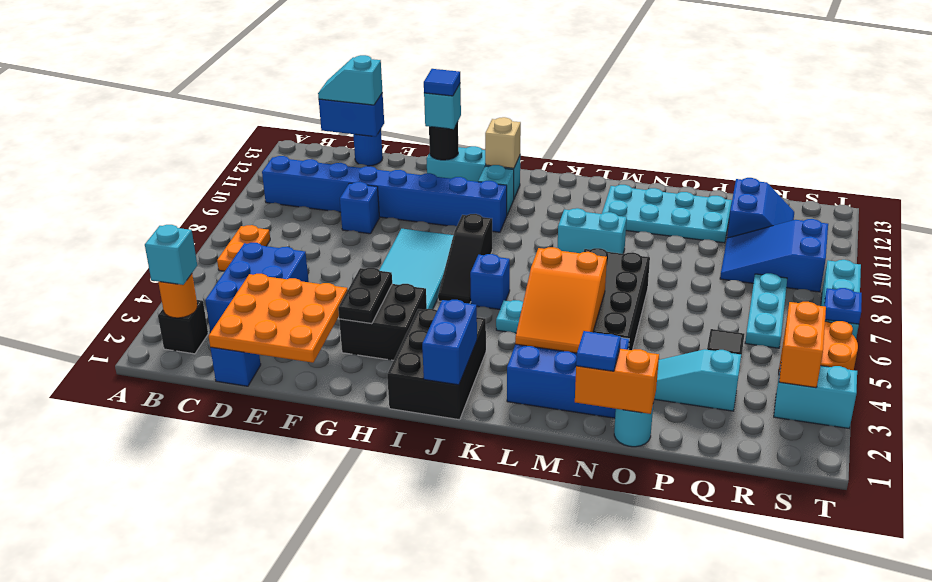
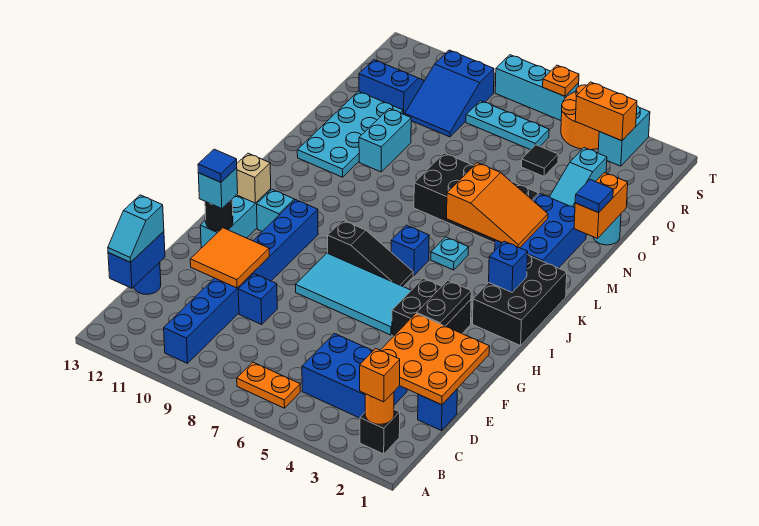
cyan brick B2 level 3 -> orange brick B2 level 3
none -> orange tile E10:F11 level 2
black plate G3:G4 level 2 -> black plate G3:H3 level 2
black brick I1:J3 level 1 -> black brick I1:K2 level 1
blue brick J1:J2 level 2 -> blue brick J2 level 2
cyan brick L9:M9 level 1 -> cyan brick N10:O10 level 1
blue plate T6 level 2 -> orange plate T6 level 2

